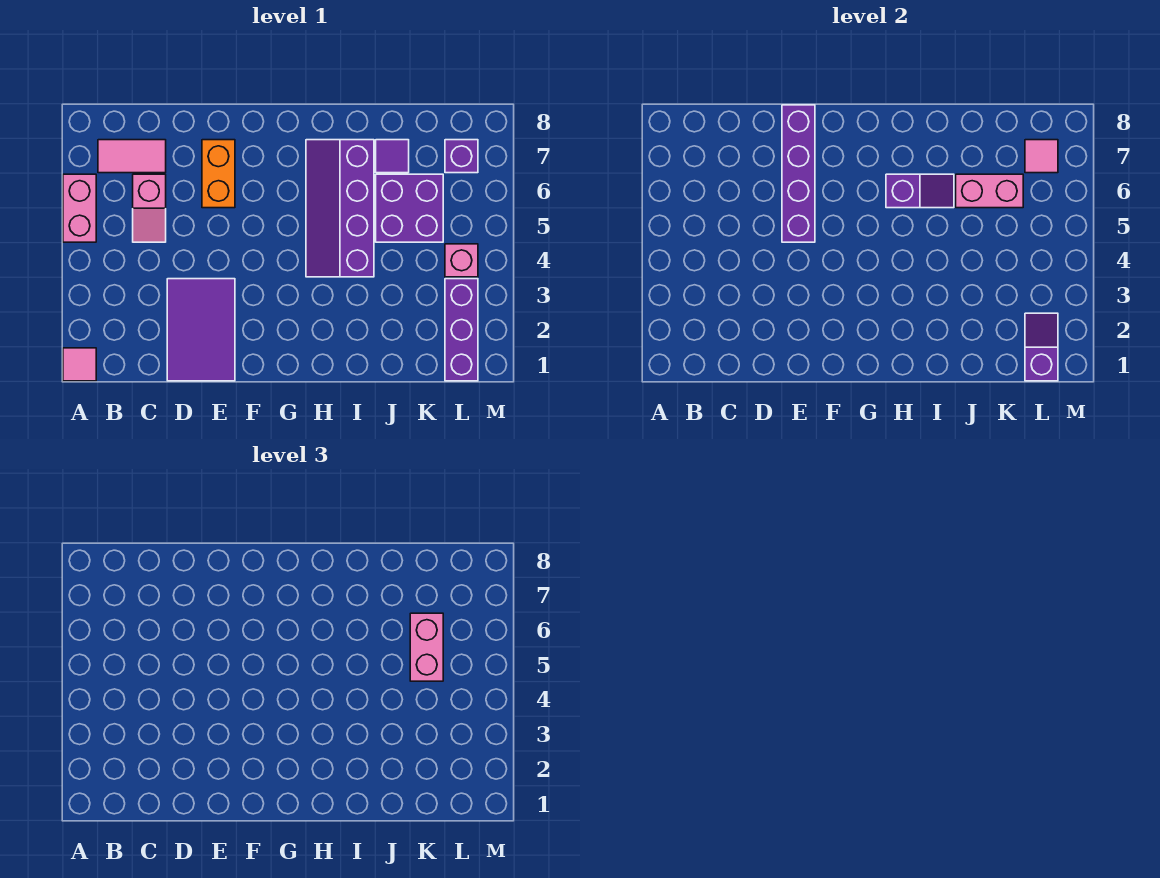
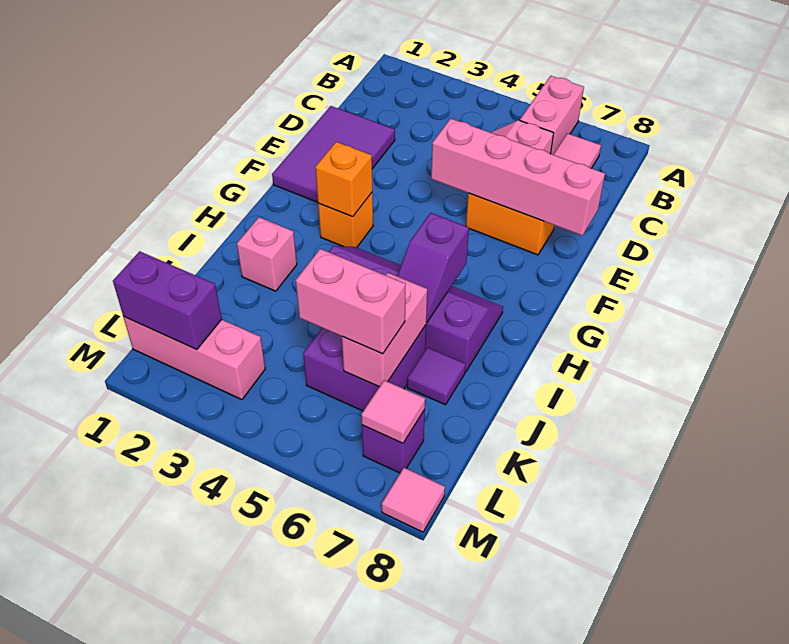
pink tile A1 level 1 -> pink tile M8 level 1
pink brick A5:A6 level 1 -> pink brick A6:B6 level 1
purple tile D1:E3 level 1 -> purple tile D1:F2 level 1
purple brick E5:E8 level 2 -> pink brick E5:E8 level 2
none -> orange brick G3 level 1
none -> orange brick G3 level 2
purple brick L1:L3 level 1 -> pink brick L1:L3 level 1
purple slope L1:L2 level 2 top 1 -> purple brick L1:L2 level 2
pink brick L4 level 1 -> pink brick I2 level 1

